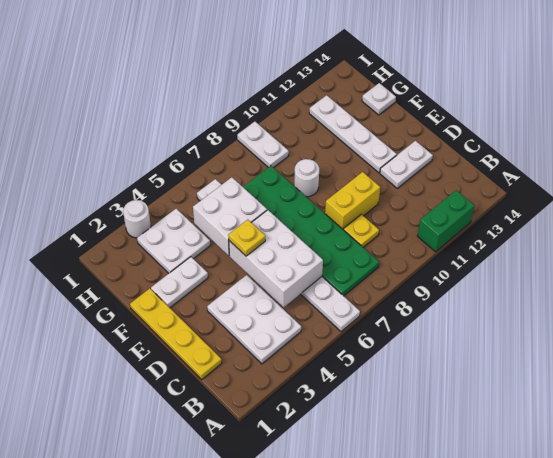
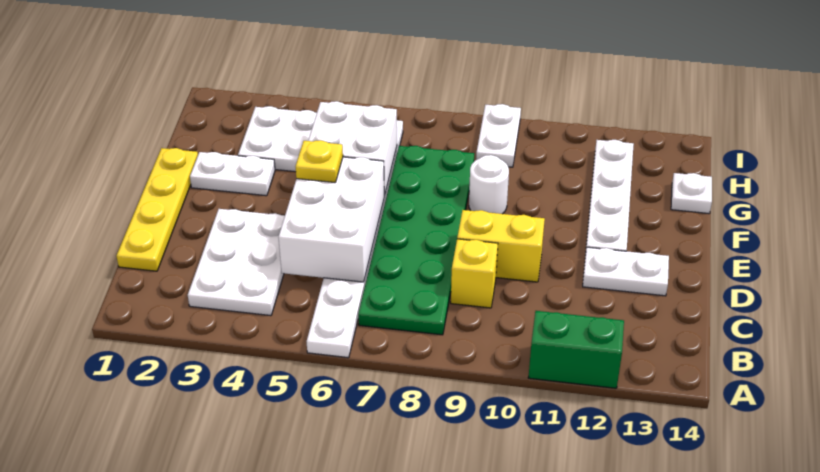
yellow plate C9 level 1 -> yellow brick C9 level 1
white round brick I3 level 1 -> none

